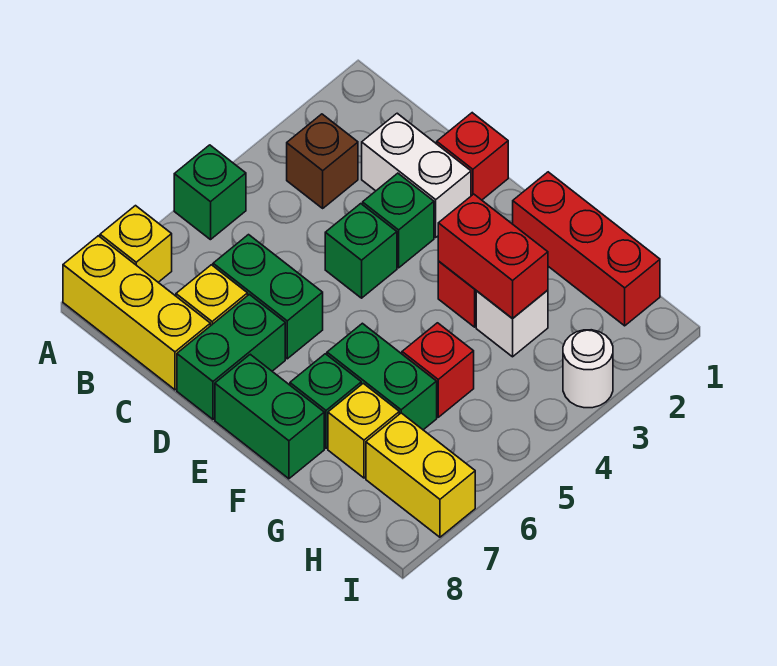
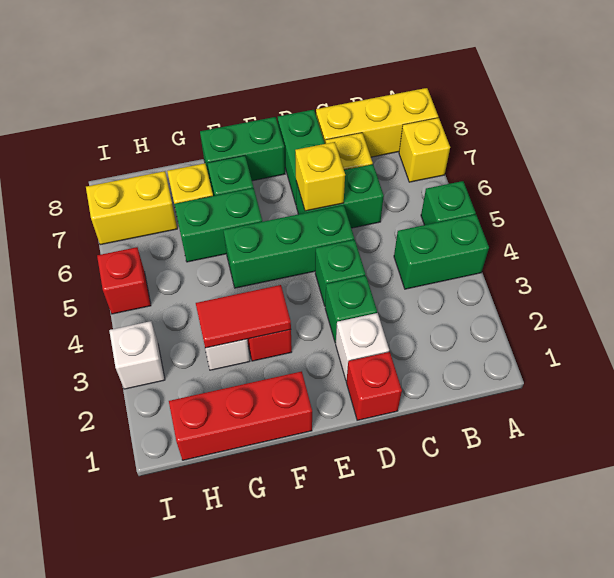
none -> green brick A4:B4 level 1
brown brick B3 level 1 -> none
white brick C2:D2 level 1 -> white brick D2 level 1
none -> green brick D5:F5 level 1
none -> yellow brick D6 level 2
red brick F3:G3 level 2 -> red tile F3:G3 level 2
red brick G5 level 1 -> red brick I5 level 1
white round brick I3 level 1 -> white brick I3 level 1

